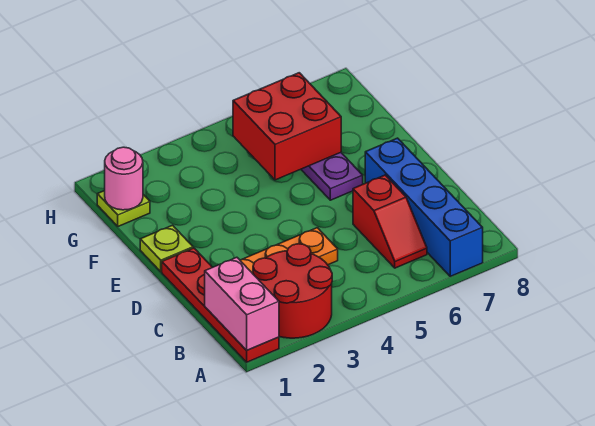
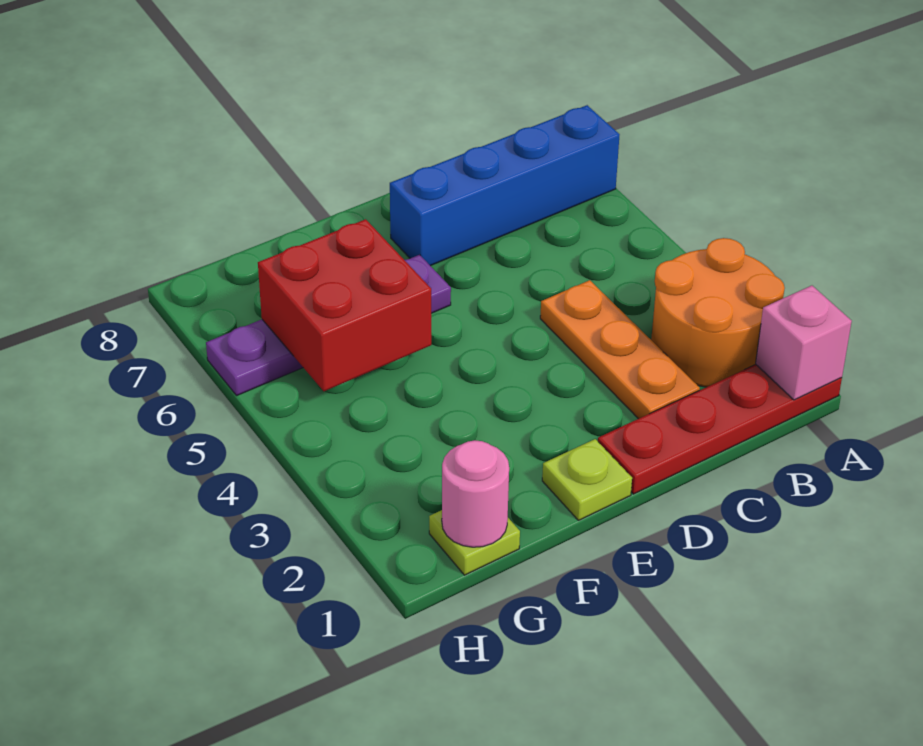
pink brick A1:B1 level 2 -> pink brick A1 level 2
red round brick A2:B3 level 1 -> orange round brick A2:B3 level 1
red slope B6:C6 level 1 top C -> none

